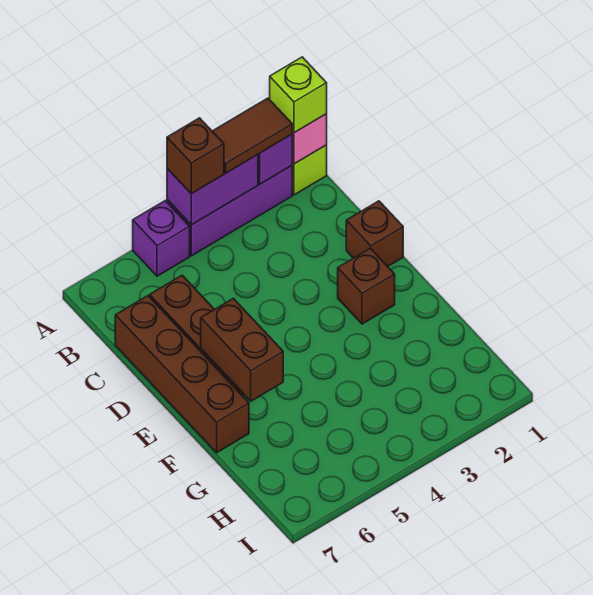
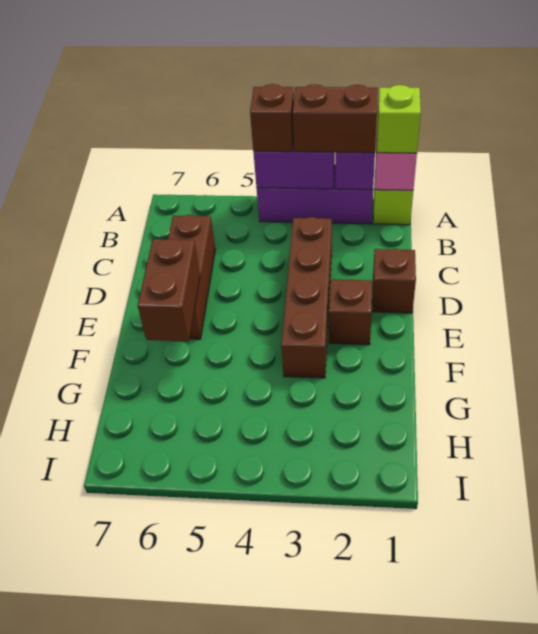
brown tile A2:A3 level 3 -> brown brick A2:A3 level 3
purple brick A5 level 1 -> none
brown brick C7:F7 level 1 -> brown brick C3:F3 level 1

